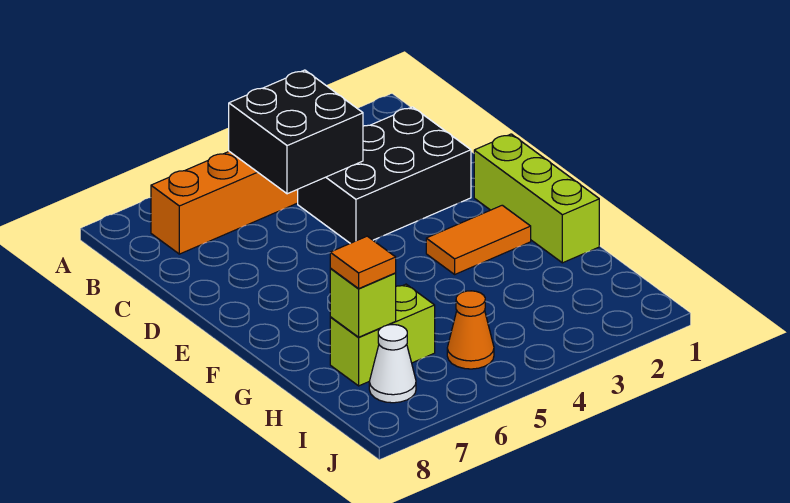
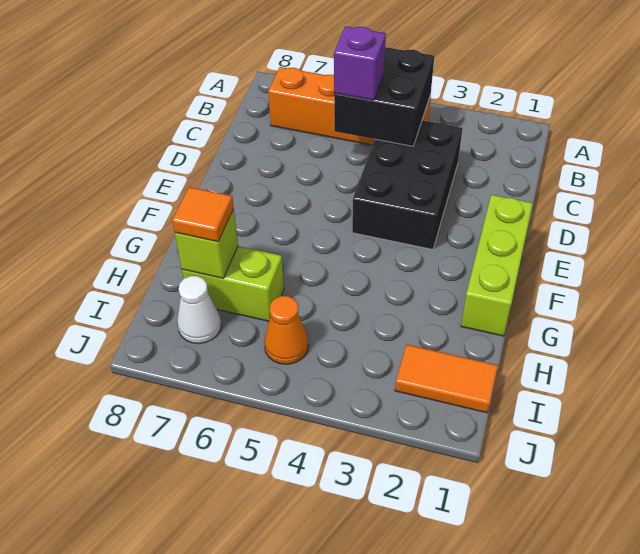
black brick C2:D4 level 1 -> black brick C3:E4 level 1
none -> purple brick C5 level 3
orange tile F2:F3 level 1 -> orange tile I1:I2 level 1

